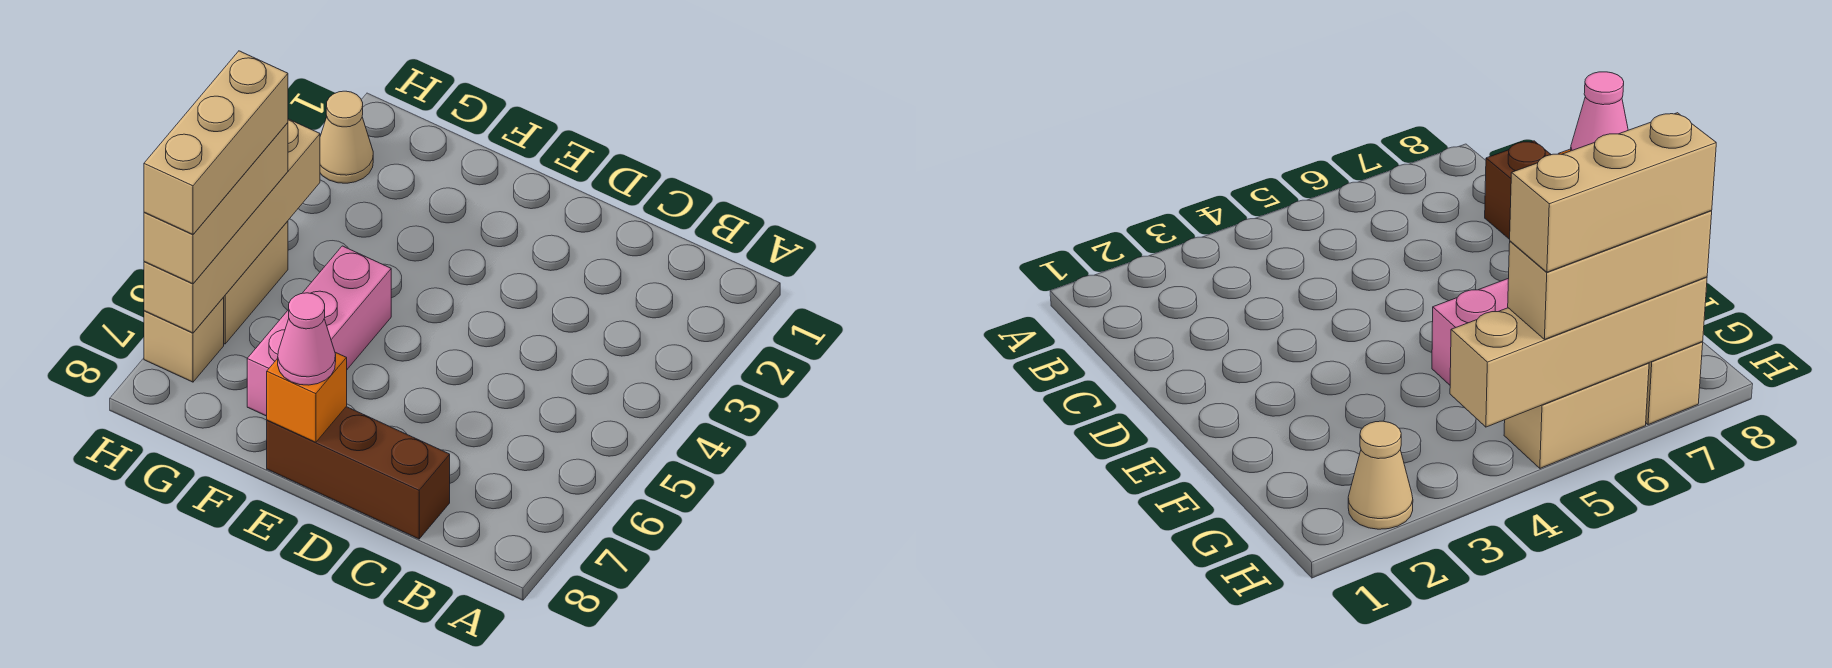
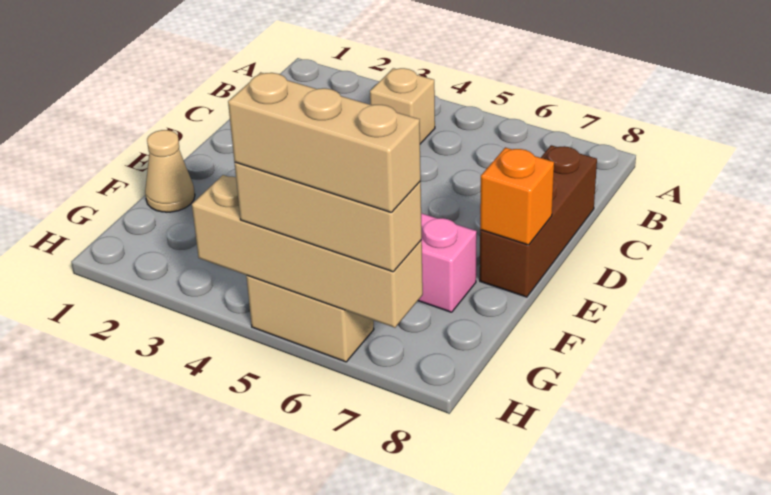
pink cone E8 level 3 -> none
tan cone H2 level 1 -> tan cone F1 level 1
tan brick H7 level 1 -> tan brick B4 level 1

